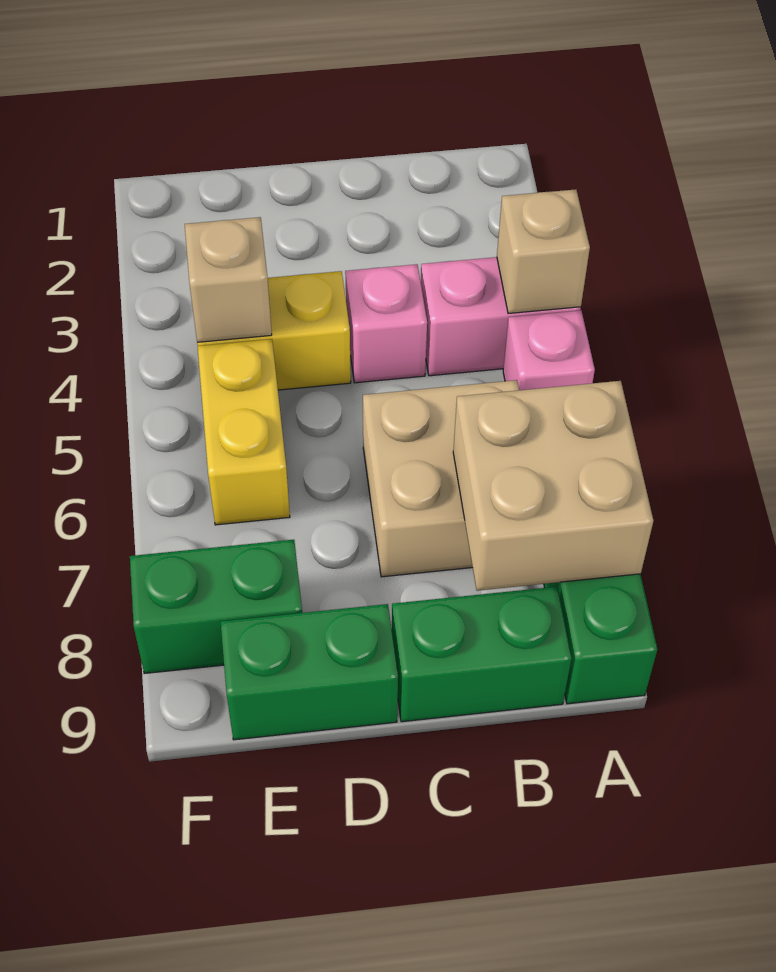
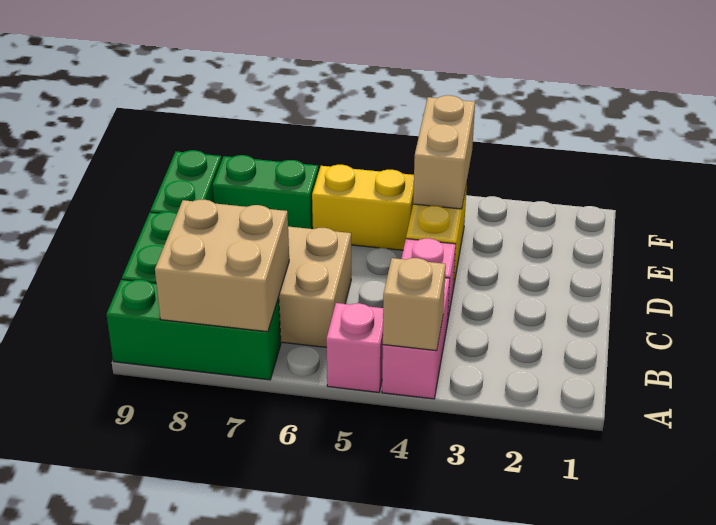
tan brick E4 level 2 -> tan brick E4:F4 level 2
green brick E8:F8 level 1 -> green brick E7:E8 level 1

